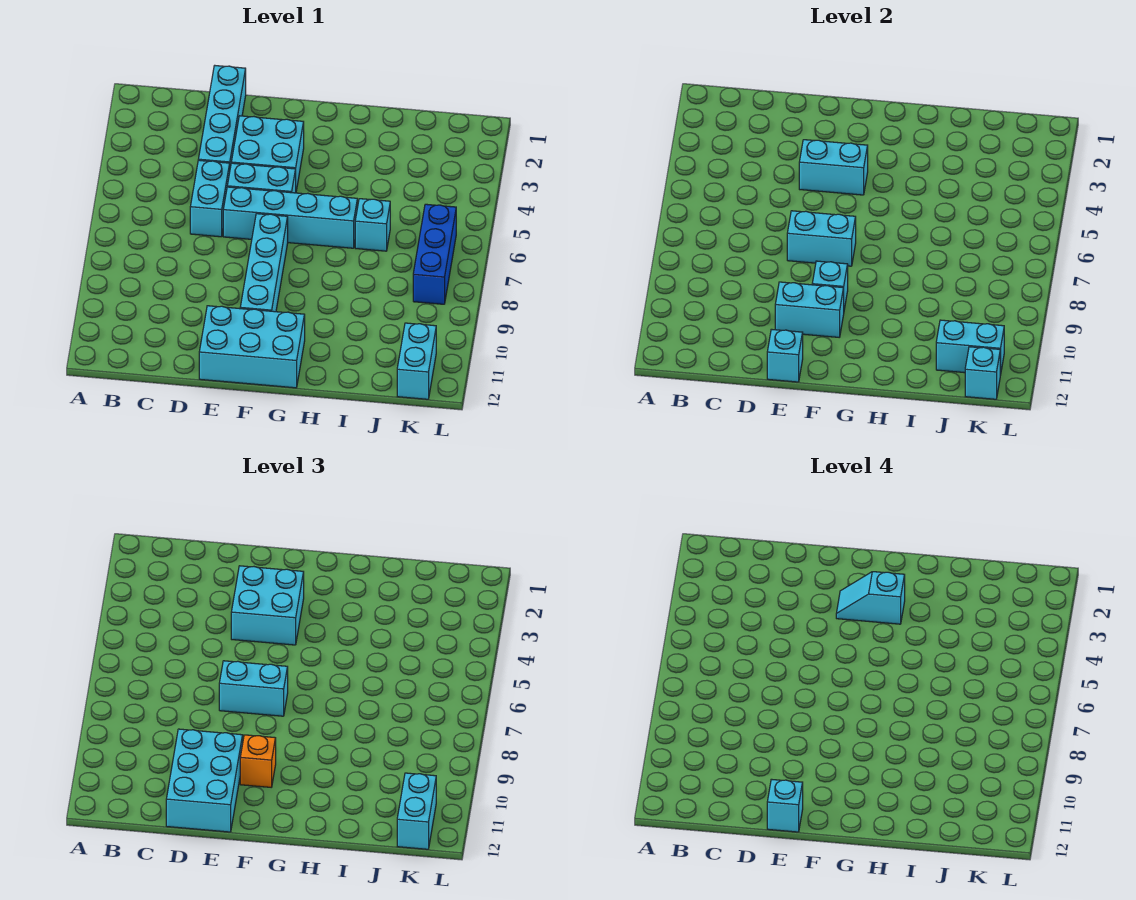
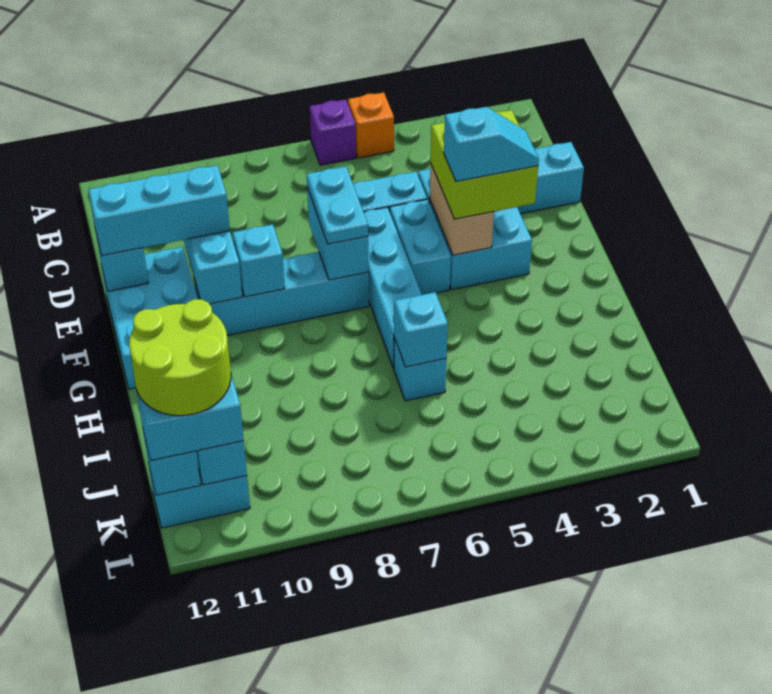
none -> purple brick A6 level 1
cyan brick D10:E12 level 3 -> cyan brick E10:E12 level 3
cyan brick E3:F4 level 3 -> lime brick E3:F4 level 3
cyan brick E4:F4 level 2 -> tan brick E4:F4 level 2
cyan brick E7:F7 level 3 -> cyan plate E7:F7 level 3
cyan brick E12 level 4 -> cyan brick I6 level 2
cyan slope F3:G3 level 4 top G -> cyan slope F3:F4 level 4 top 4
orange brick F10 level 3 -> orange brick A5 level 1
none -> lime round brick J11:K12 level 4
blue brick K6:K8 level 1 -> none

